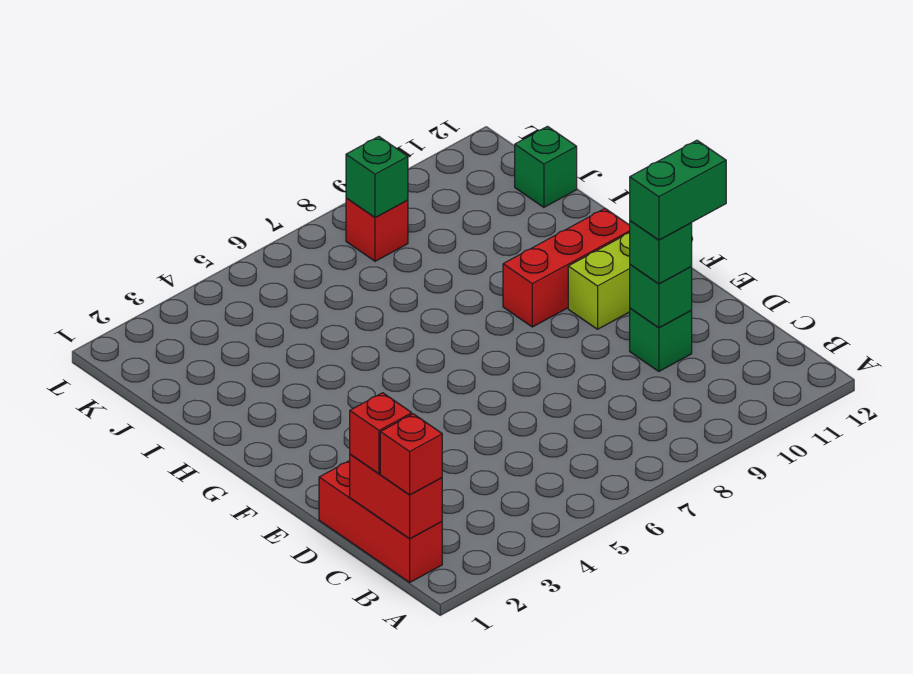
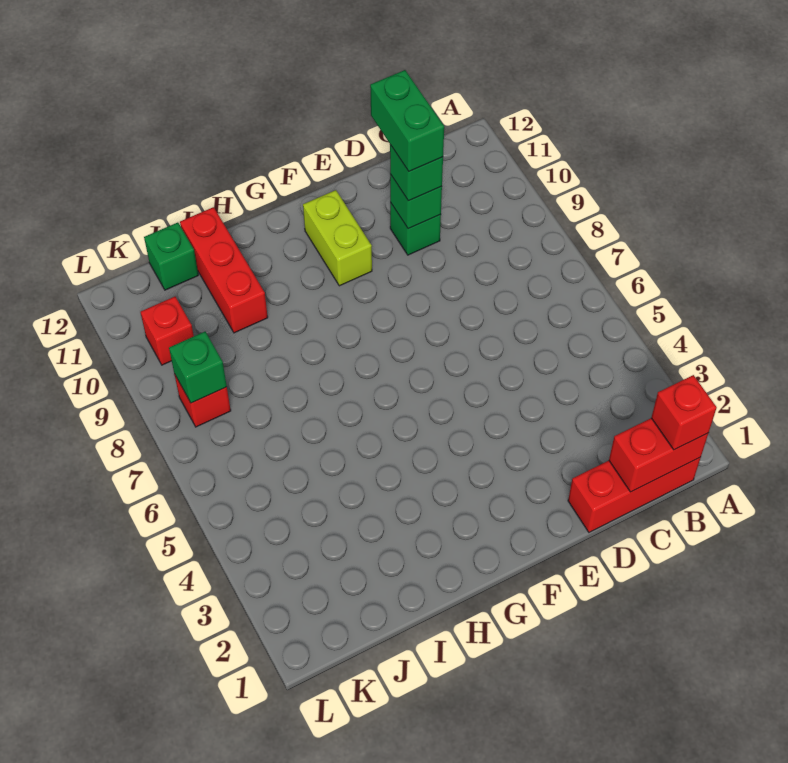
red brick C1 level 3 -> red brick K10 level 1
red brick G9:G11 level 1 -> red brick I10:I12 level 1

